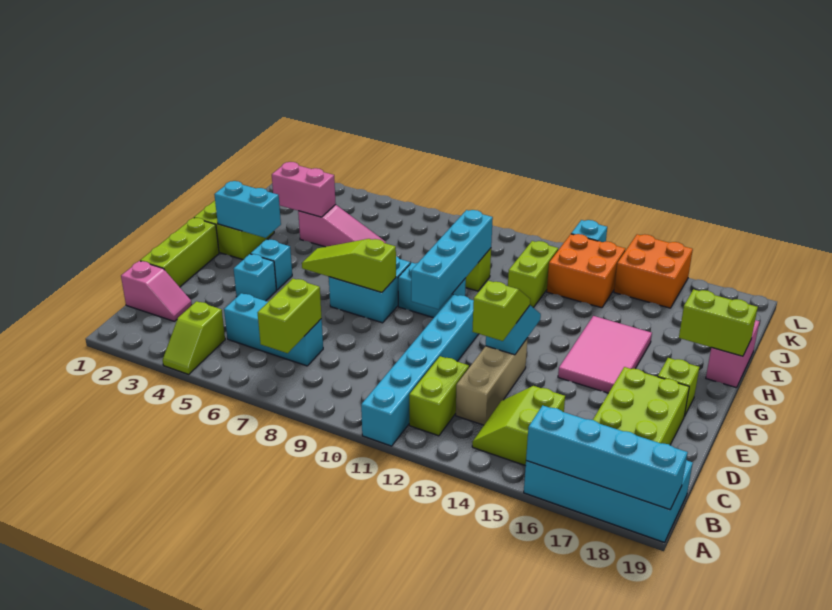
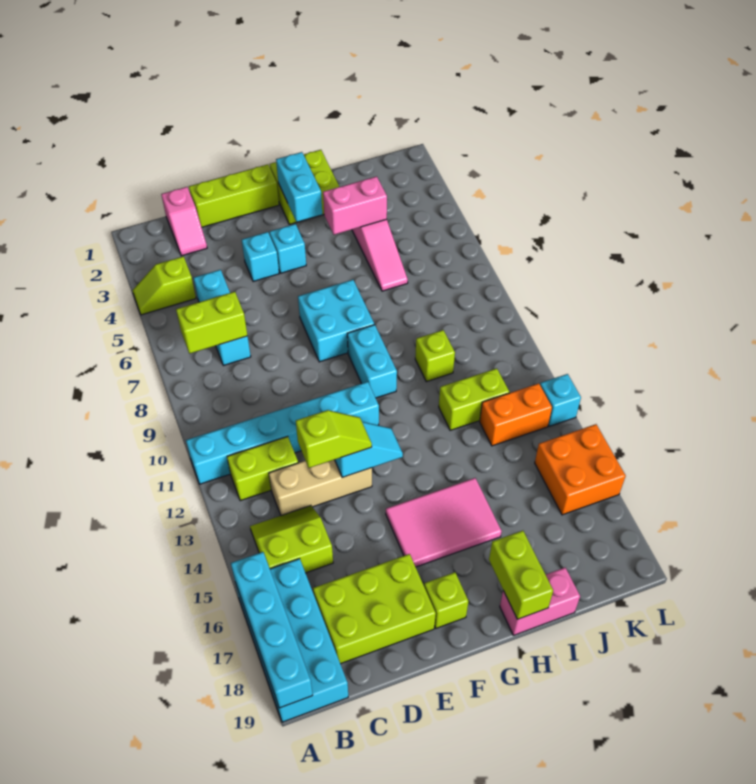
lime slope F6:F8 level 2 top 8 -> none
cyan brick F10:I10 level 2 -> none
pink brick I3:I4 level 2 -> pink brick H4:I4 level 2
orange brick J13:K14 level 1 -> orange brick J13:K13 level 1

